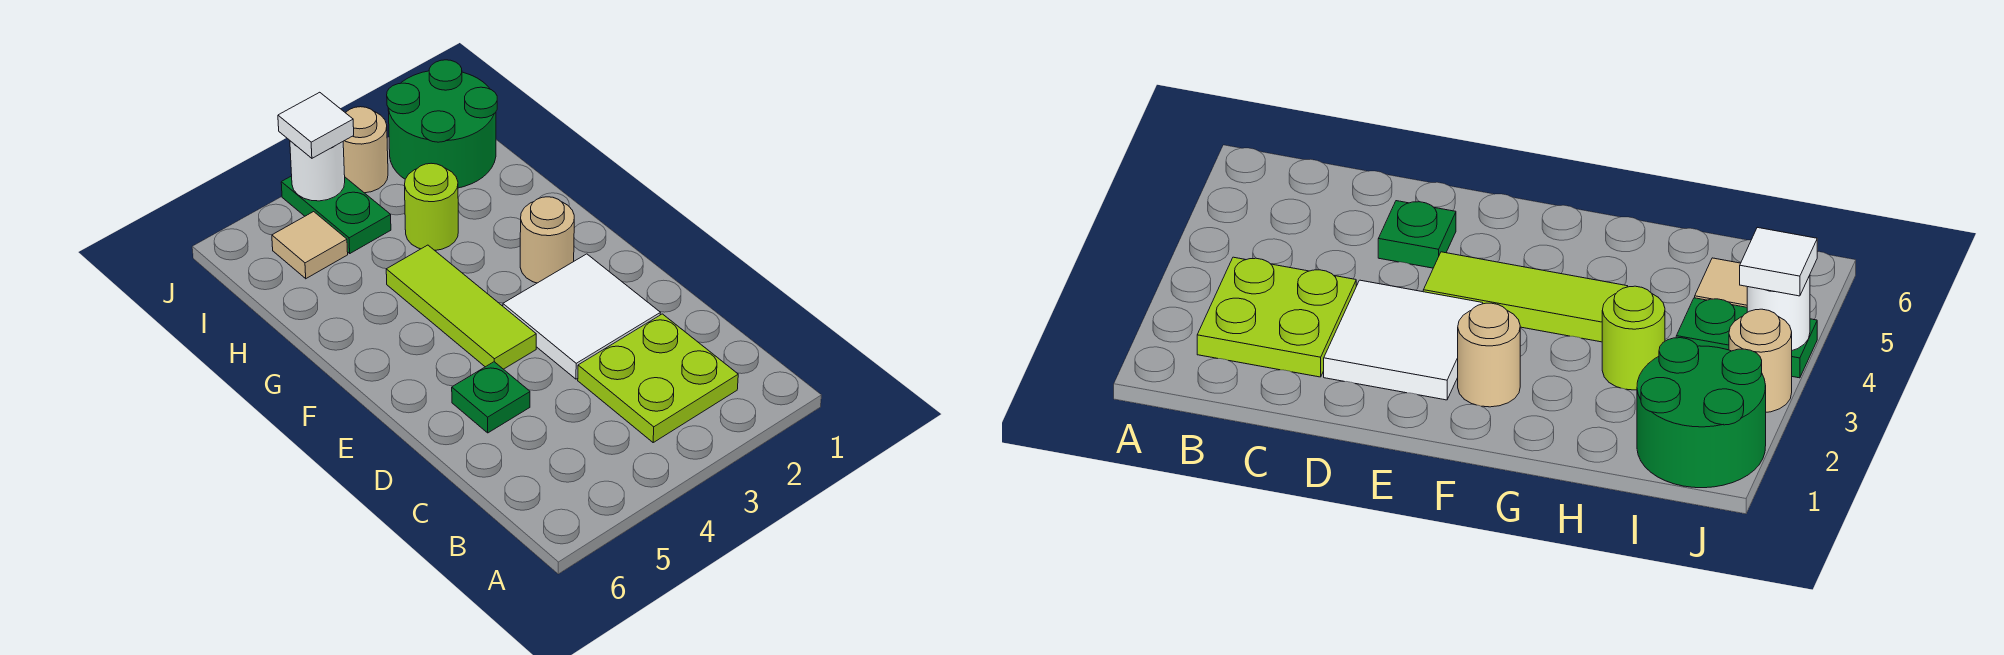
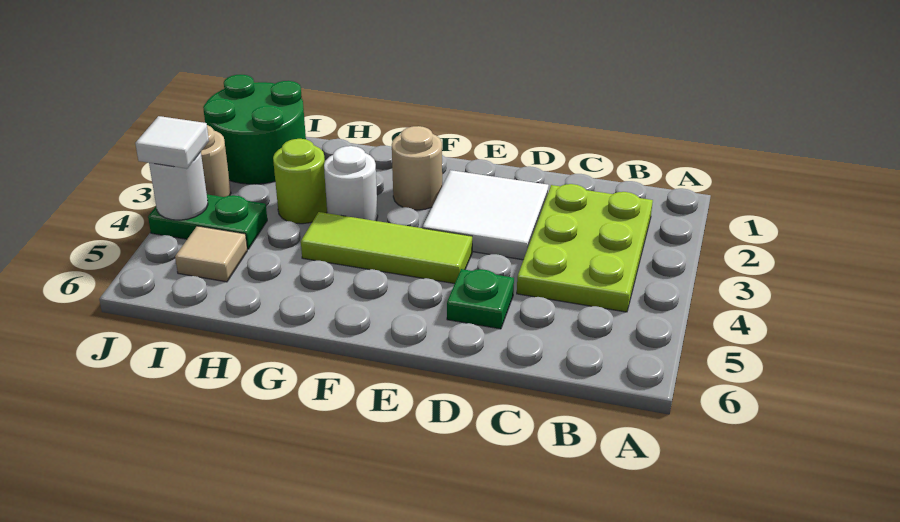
lime plate B2:C3 level 1 -> lime plate B2:C4 level 1
none -> white round brick G3 level 1

